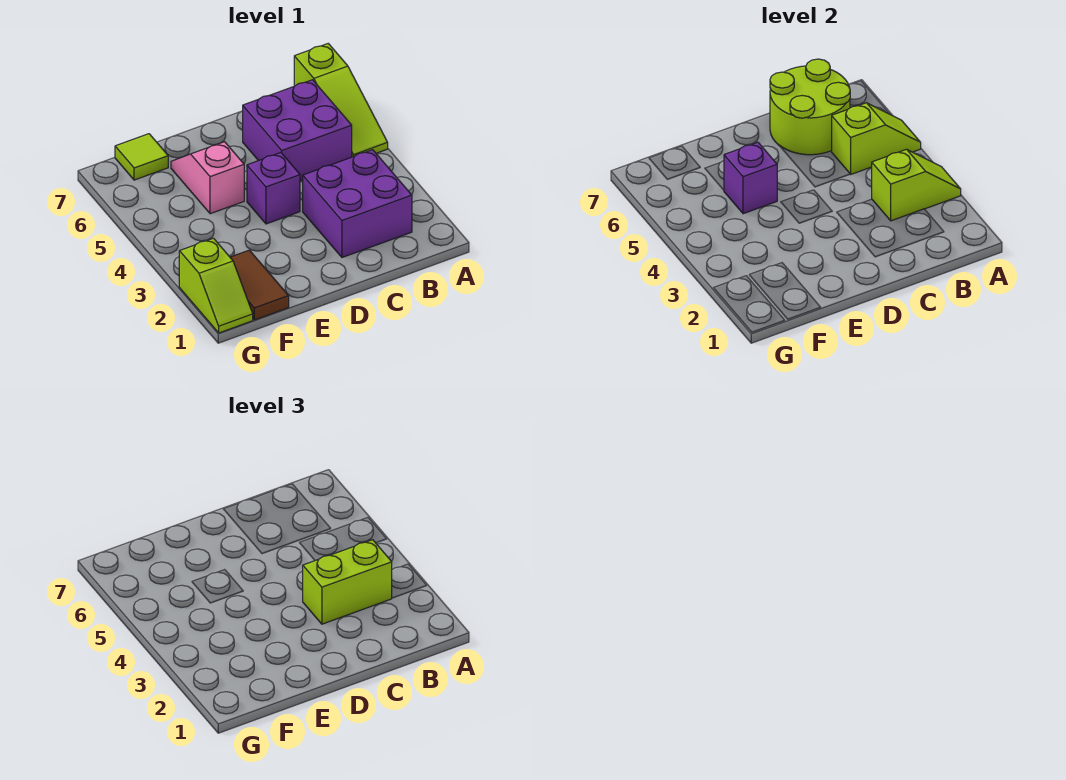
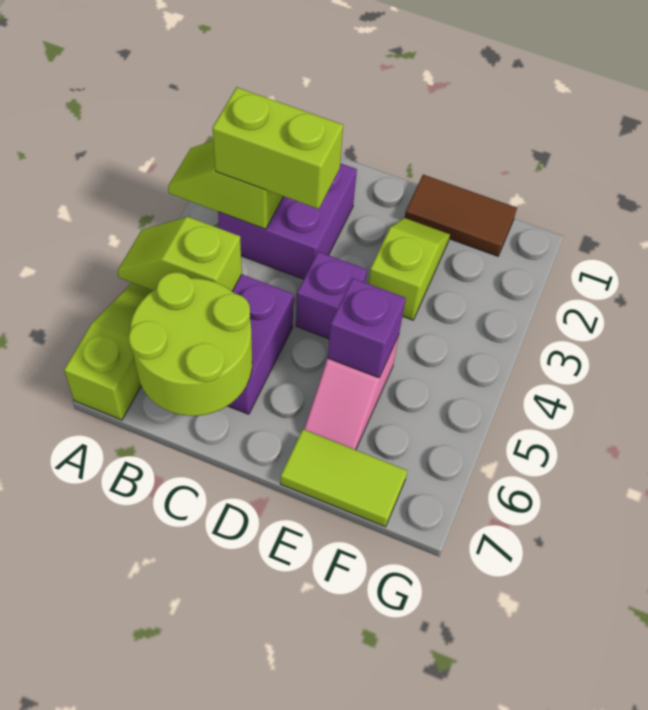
brown tile F1:F2 level 1 -> brown tile E1:F1 level 1
lime tile F7 level 1 -> lime tile E7:F7 level 1
lime slope G1:G2 level 1 top 2 -> lime slope E2:E3 level 1 top 3

